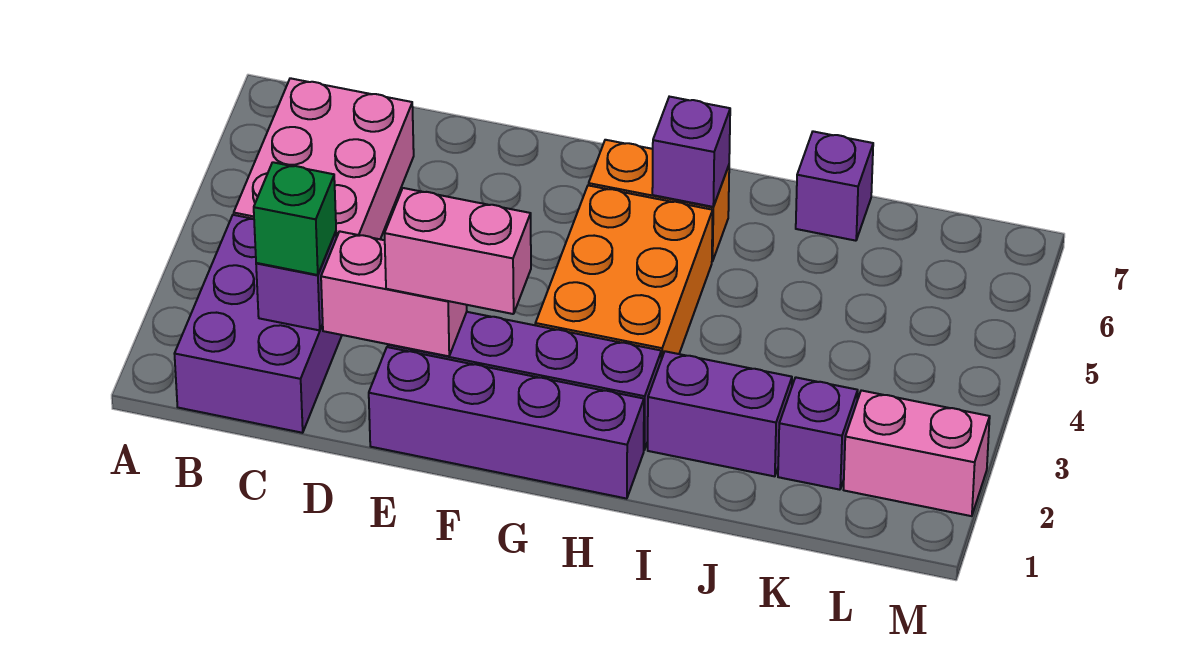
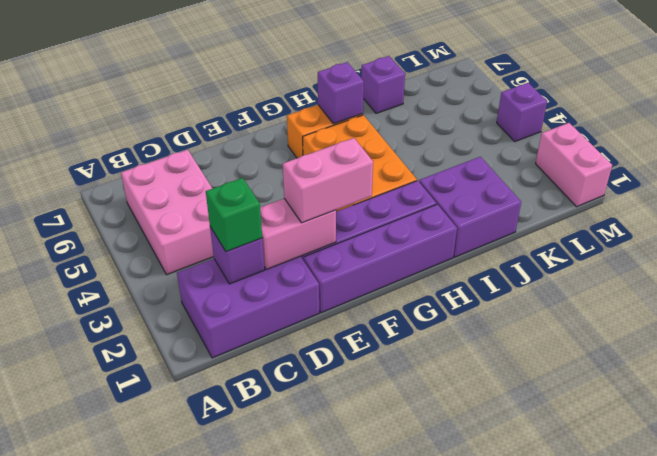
purple brick B1:C3 level 1 -> purple brick B1:D2 level 1
purple brick I2:J2 level 1 -> purple brick I1:J2 level 1
purple brick K2 level 1 -> purple brick M4 level 1
pink brick L2:M2 level 1 -> pink brick M1:M2 level 1

